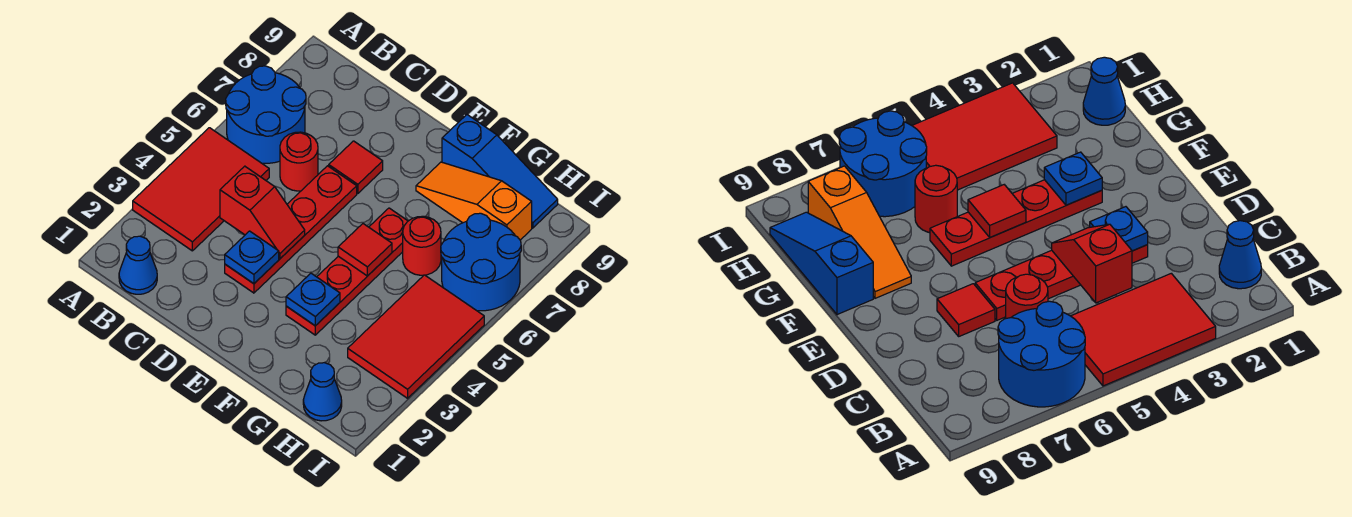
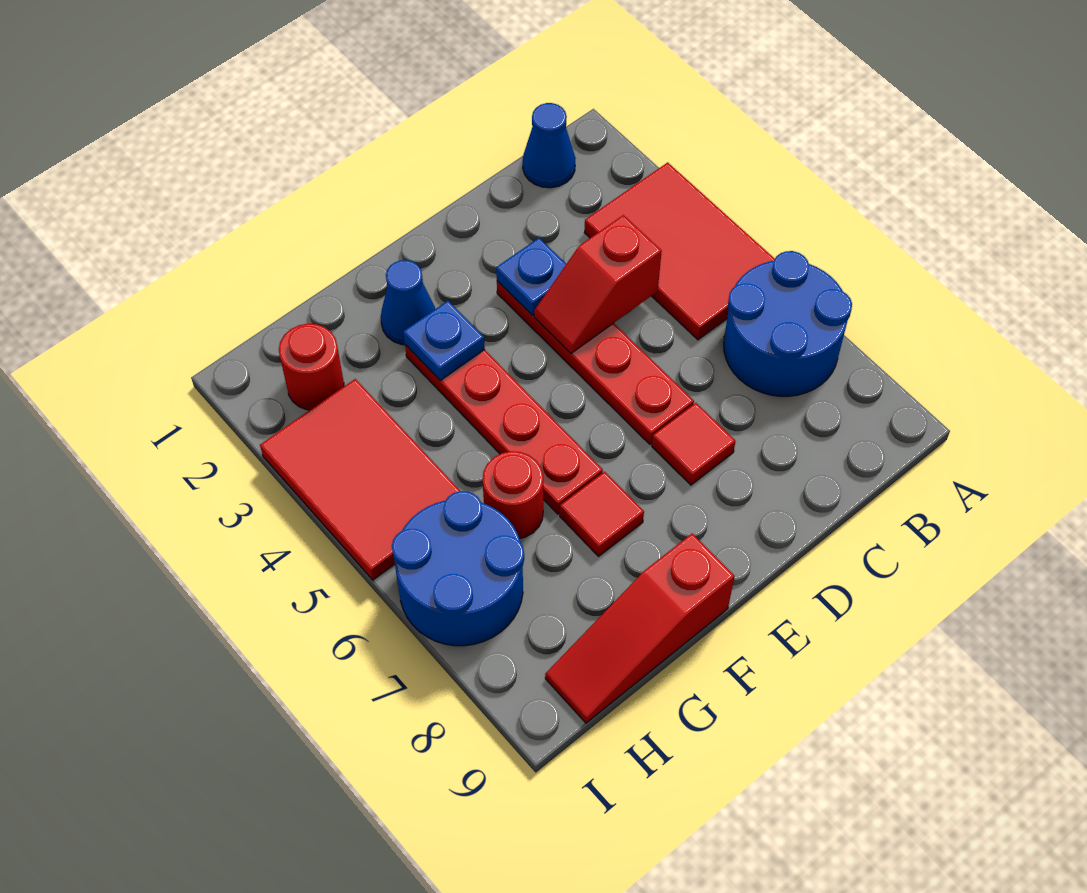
red round brick C6 level 1 -> red round brick H2 level 1
red tile F5 level 2 -> red tile F7 level 1
orange slope F8:H8 level 1 top H -> none
blue slope F9:H9 level 1 top F -> red slope F9:H9 level 1 top F
blue cone H1 level 1 -> blue cone F2 level 1

